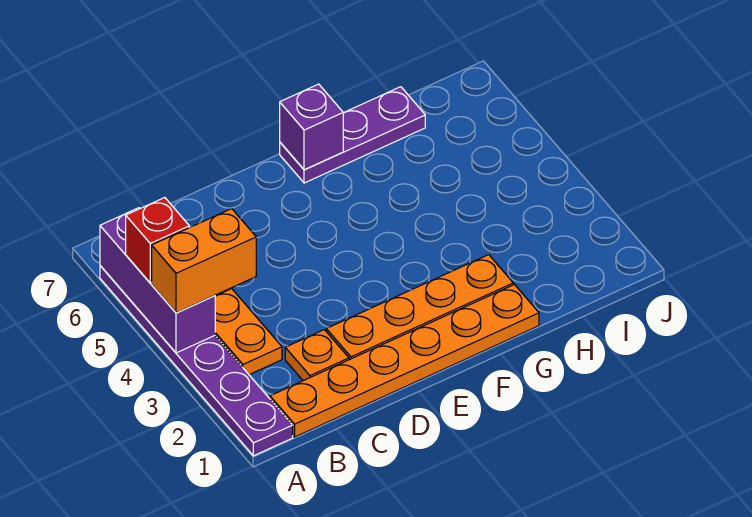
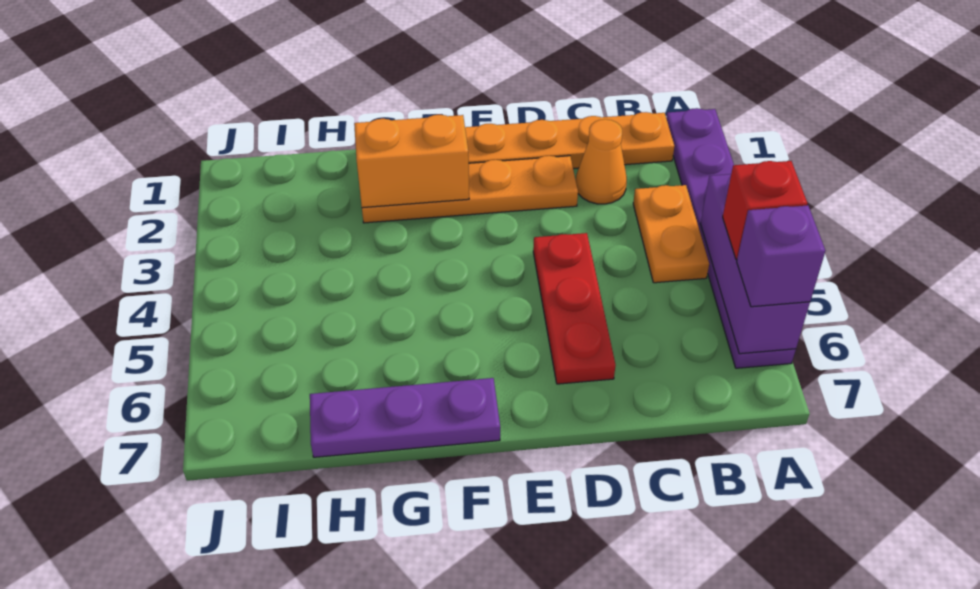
orange brick A4:B4 level 3 -> orange brick F2:G2 level 2
orange plate C2 level 1 -> orange cone C2 level 1
none -> red plate D4:D6 level 1
purple brick F7 level 2 -> purple brick A6 level 3

